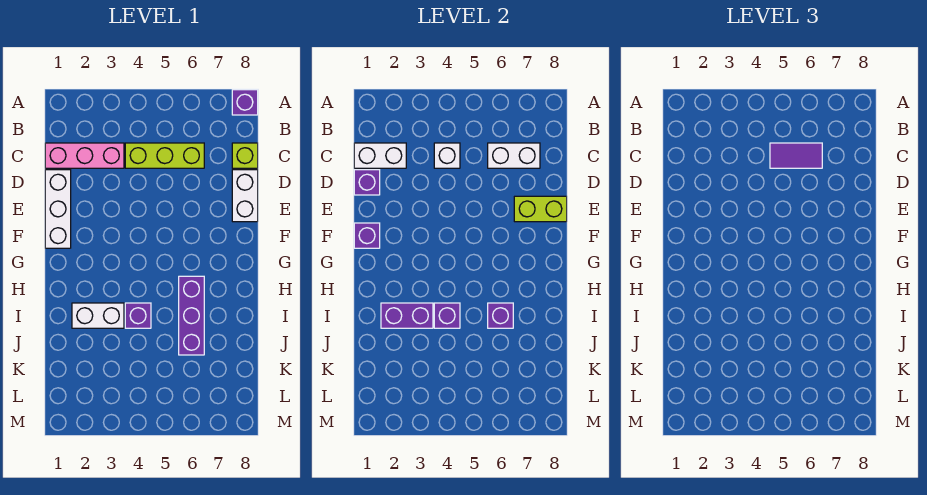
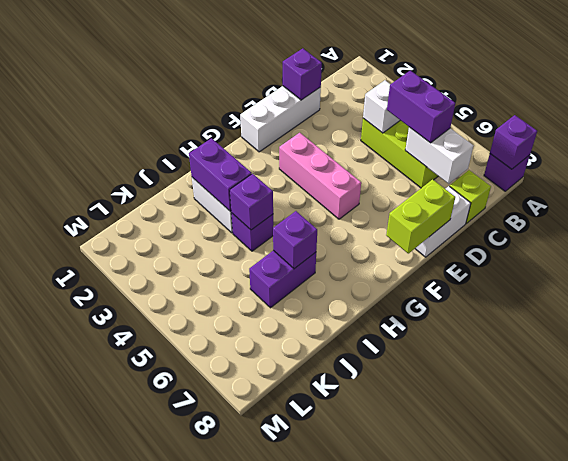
pink brick C1:C3 level 1 -> pink brick F3:F5 level 1
white brick C1:C2 level 2 -> none
purple tile C5:C6 level 3 -> purple brick C5:C6 level 3
lime brick E7:E8 level 2 -> lime brick E8:F8 level 2
purple brick F1 level 2 -> purple brick A8 level 2
purple brick H6:J6 level 1 -> purple brick I6:J6 level 1

